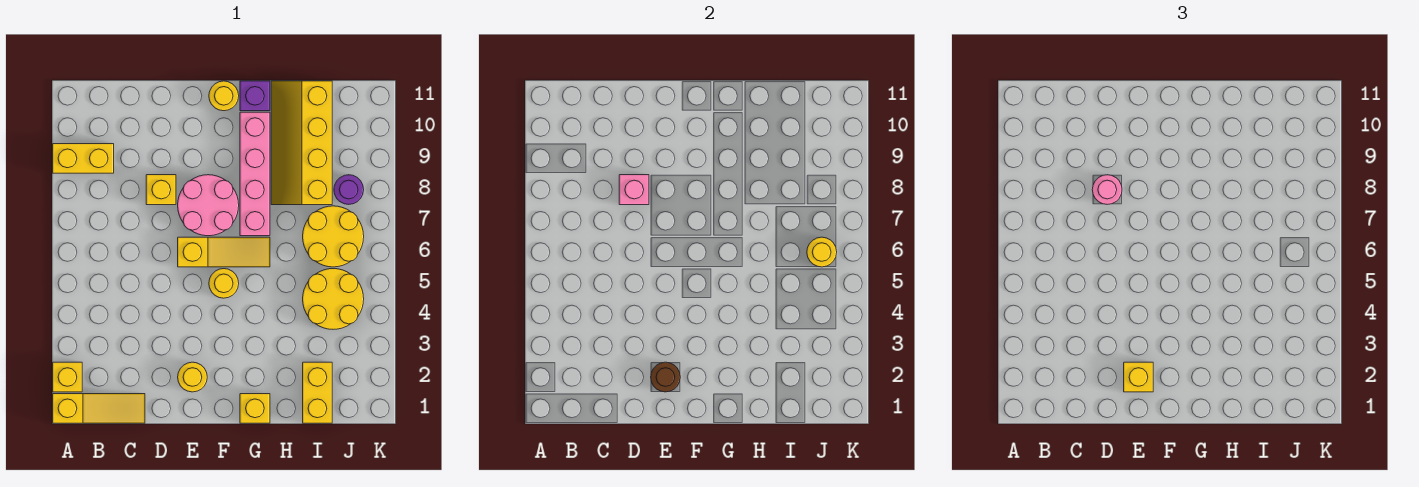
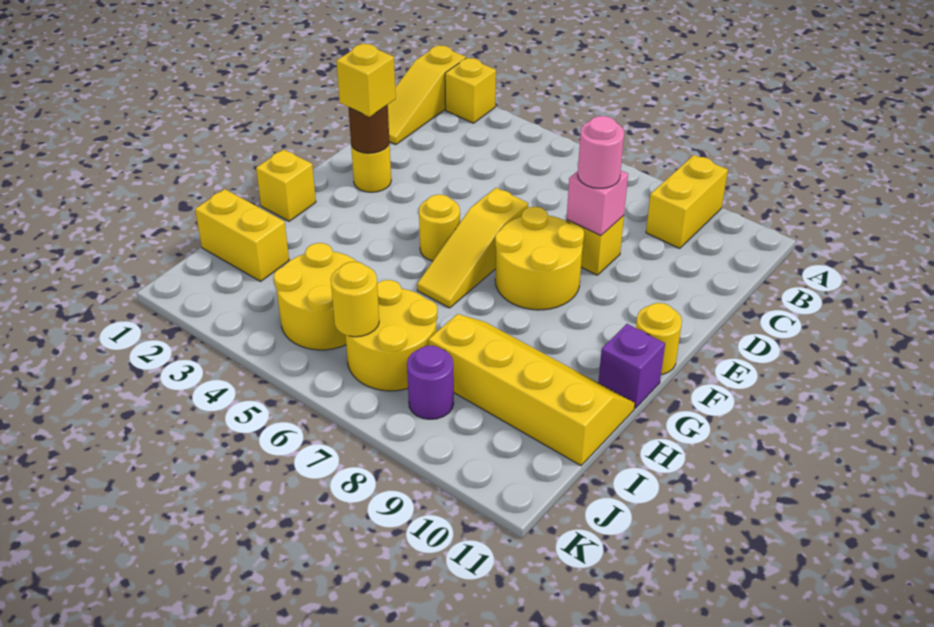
pink round brick E7:F8 level 1 -> yellow round brick E7:F8 level 1
pink brick G7:G10 level 1 -> none

